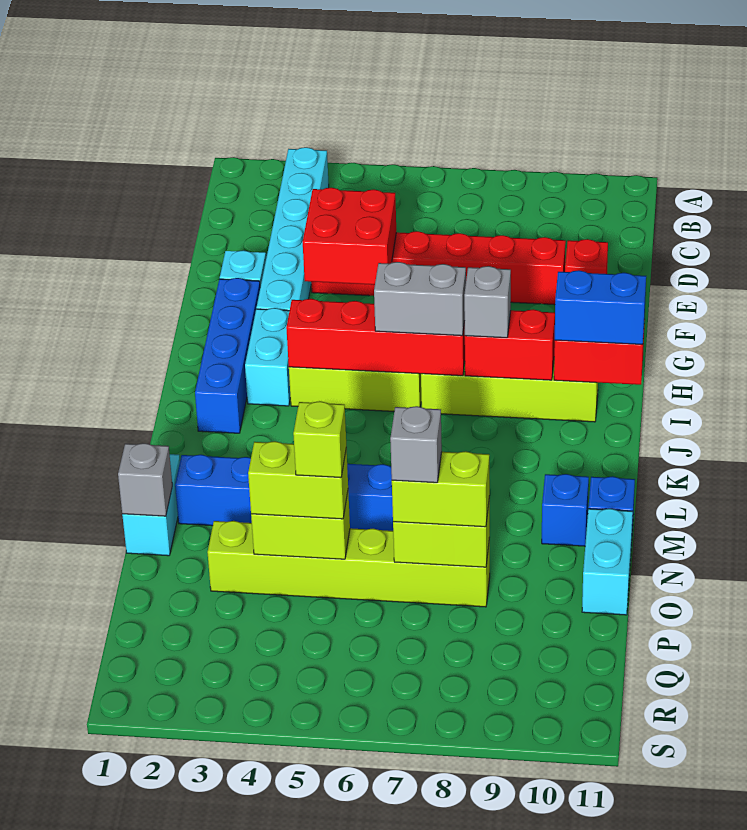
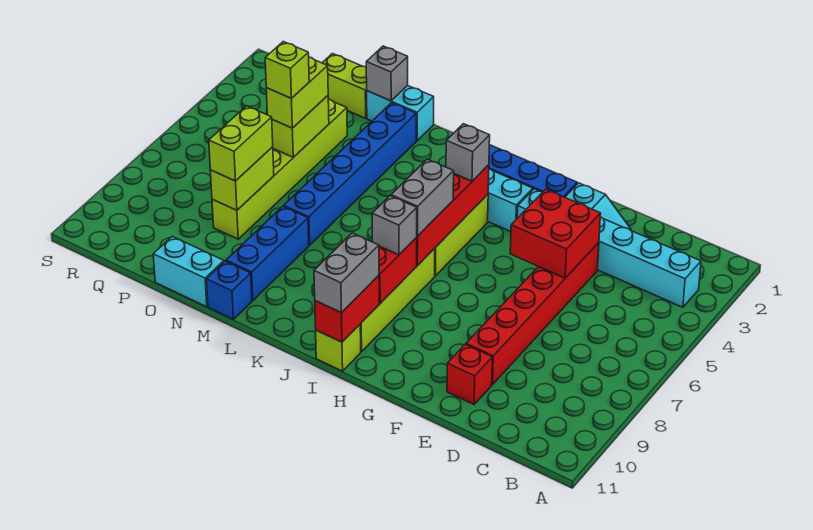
blue brick I10:I11 level 3 -> grey brick I10:I11 level 3
none -> lime brick I11 level 1
blue brick M10 level 1 -> blue brick M8:M10 level 1
none -> lime brick O1:P1 level 1
grey brick O7 level 4 -> grey brick I4 level 3

